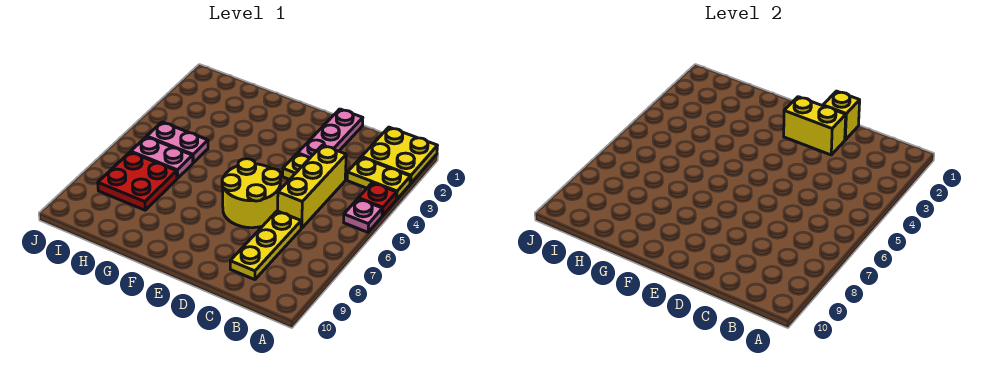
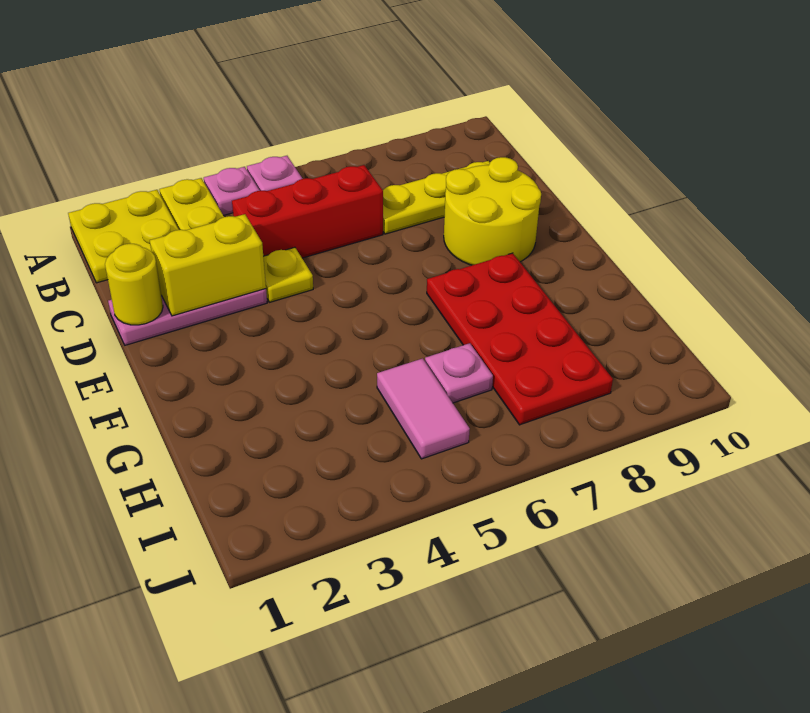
red plate A4 level 1 -> pink plate A4 level 1
yellow brick C4:C6 level 1 -> red brick C4:C6 level 1
yellow brick D1 level 2 -> yellow round brick D1 level 2
yellow brick D2:E2 level 2 -> yellow brick D2:D3 level 2
yellow round brick D6:E7 level 1 -> yellow round brick D8:E9 level 1
pink plate H5:I5 level 1 -> pink tile H5:I5 level 1
pink plate H6:I6 level 1 -> pink plate H6 level 1
red plate H7:I8 level 1 -> red plate F7:I8 level 1

